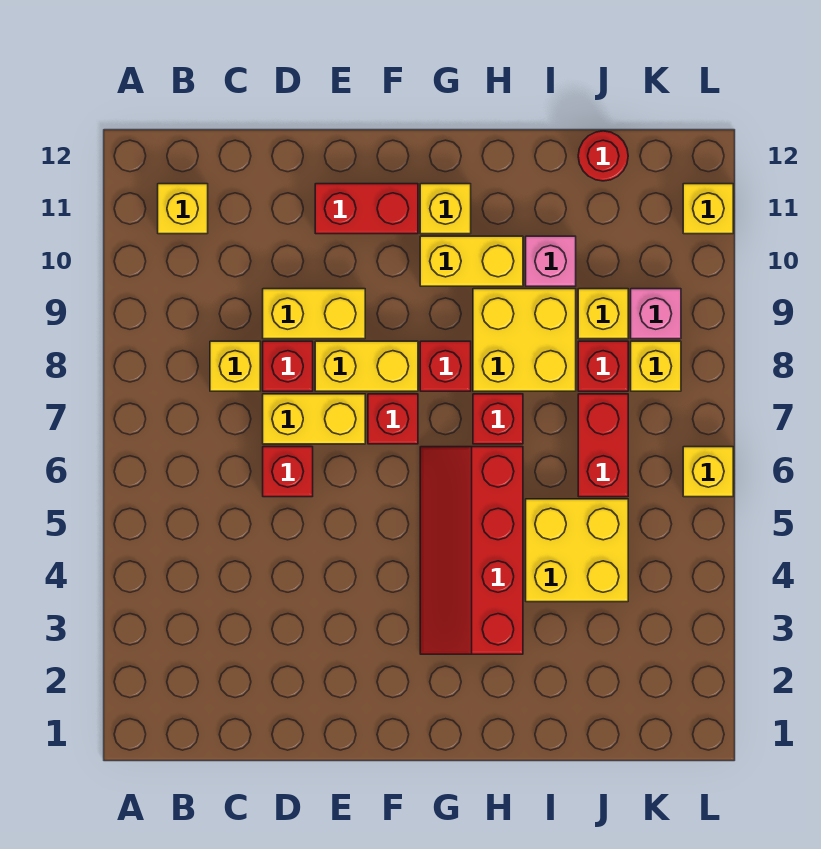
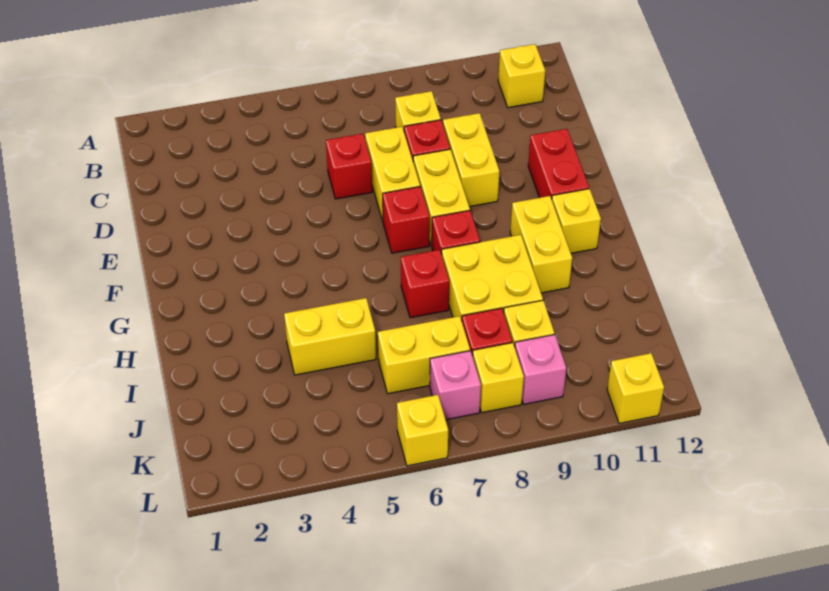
red slope G3:H6 level 1 top H -> none
yellow brick I4:J5 level 1 -> yellow brick I4:I5 level 1
pink brick I10 level 1 -> pink brick K7 level 1
red brick J6:J7 level 1 -> yellow brick J6:J7 level 1
red round brick J12 level 1 -> none

